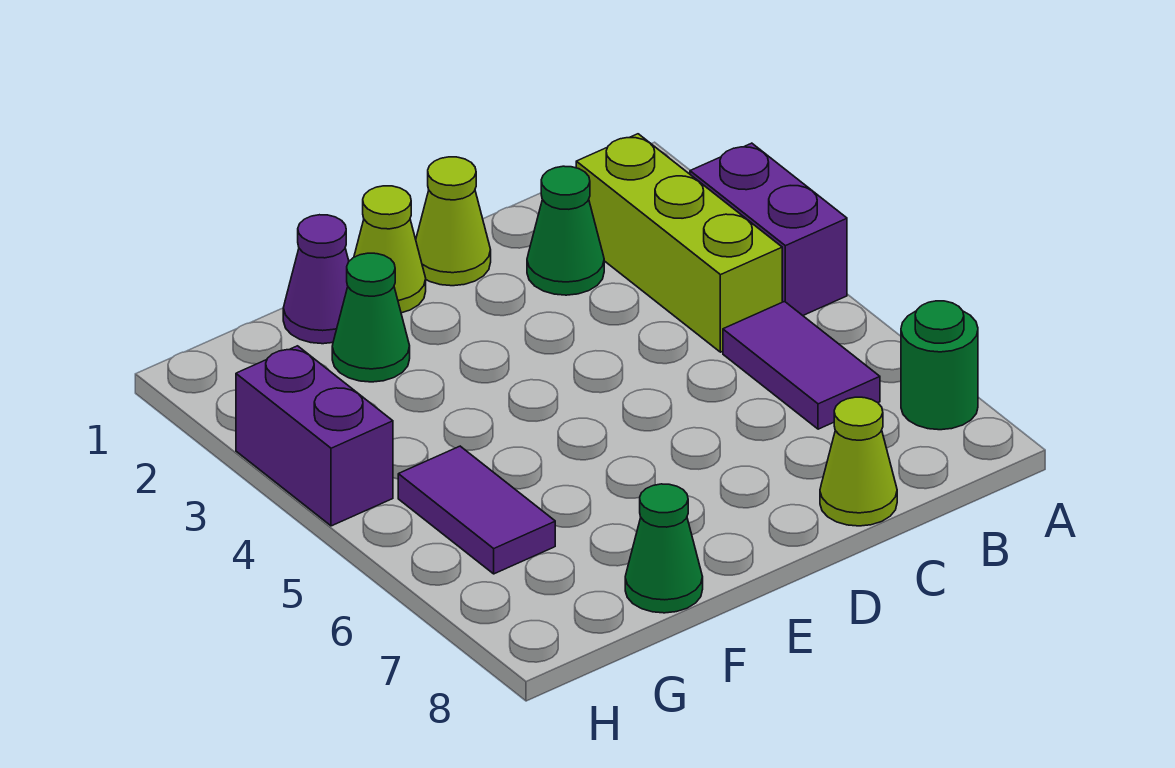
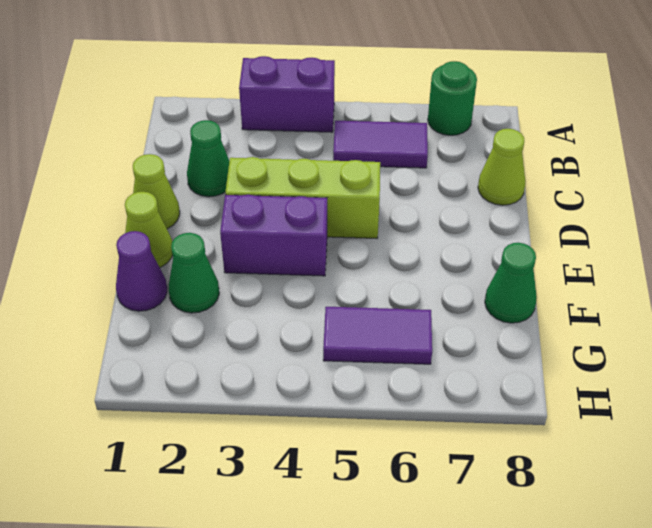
lime brick B2:B4 level 1 -> lime brick D3:D5 level 1
purple brick H3:H4 level 1 -> purple brick E3:E4 level 1

